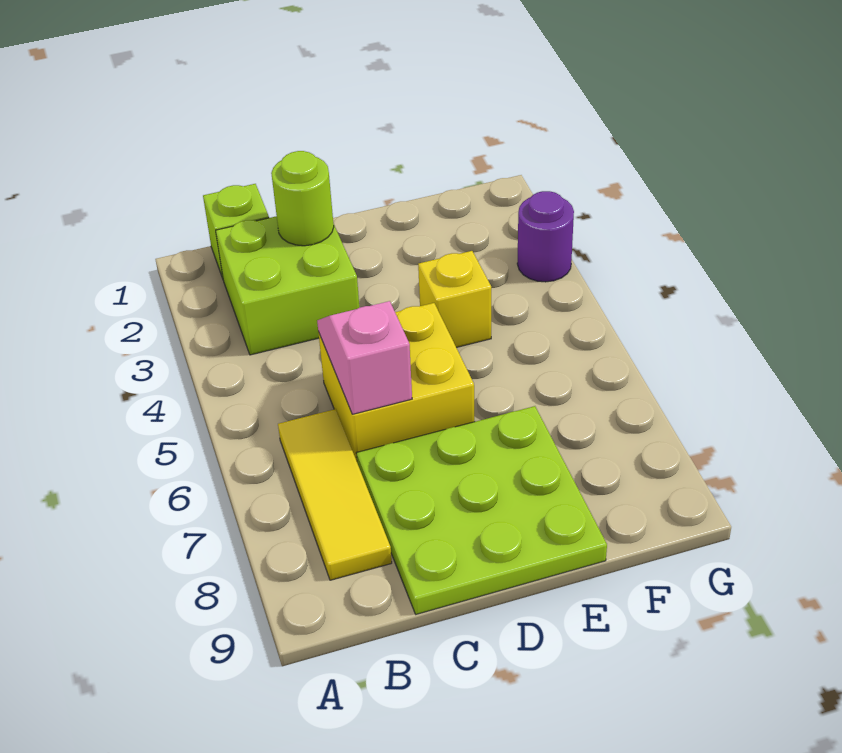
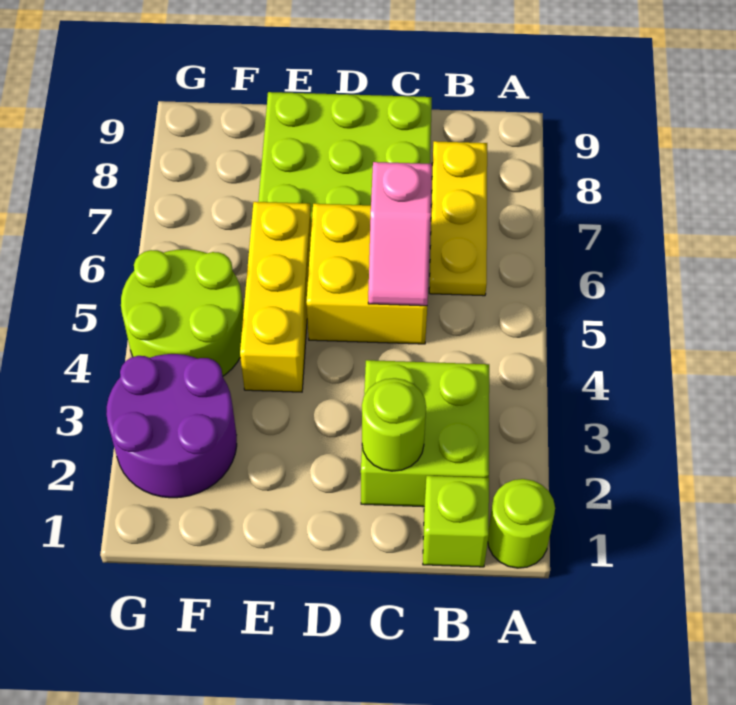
none -> lime round brick A1 level 1
yellow tile B6:B8 level 1 -> yellow plate B6:B8 level 1
yellow brick E4 level 1 -> yellow brick E4:E6 level 1
none -> lime round brick F4:G5 level 1
purple round brick G3 level 1 -> purple round brick F2:G3 level 1

